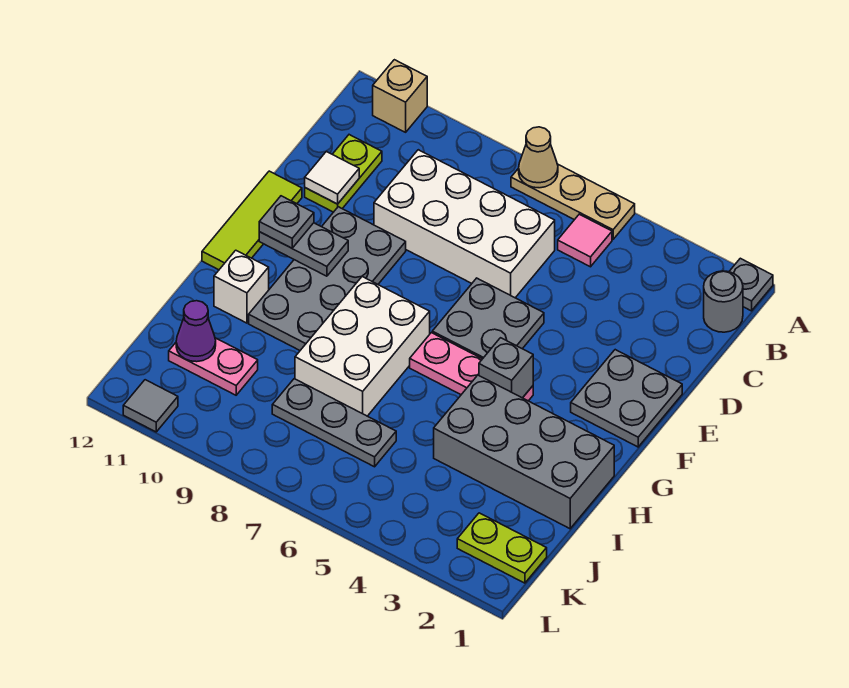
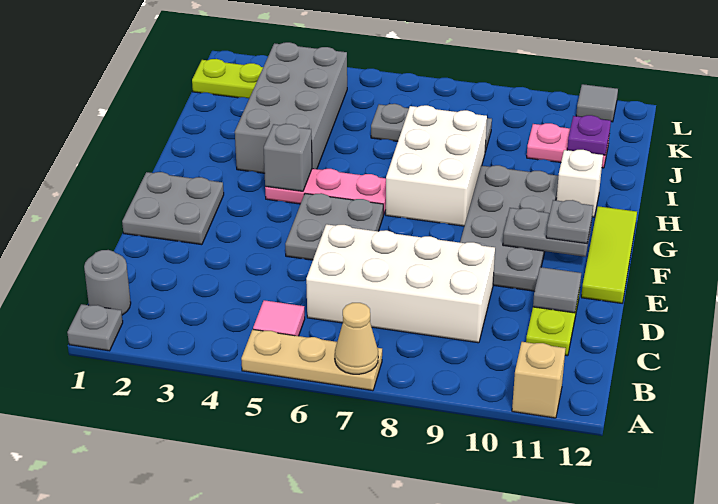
white tile D11 level 2 -> grey tile D11 level 2
grey brick H1:I4 level 1 -> grey brick H3:K4 level 1
purple cone J11 level 2 -> purple plate J11 level 2

